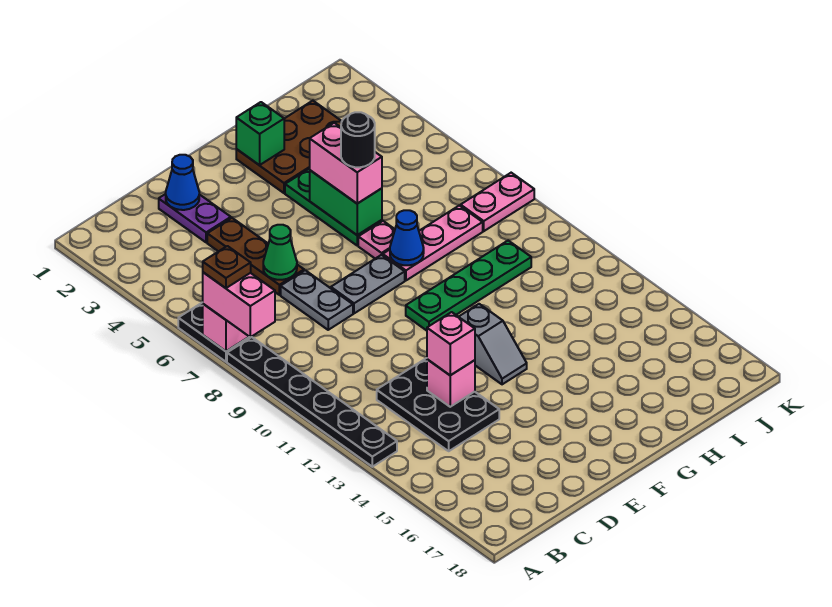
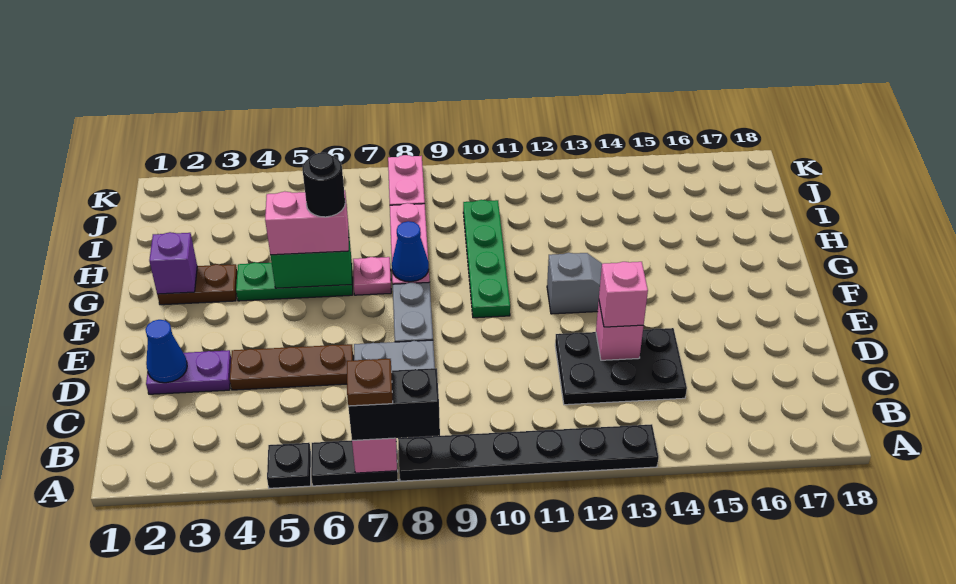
none -> black plate A5 level 1
pink brick A7:A8 level 3 -> black brick A7:A8 level 3
green cone D6 level 2 -> none
brown plate G2:I3 level 1 -> brown plate G2:G3 level 1
green brick G2 level 2 -> purple brick G2 level 2

